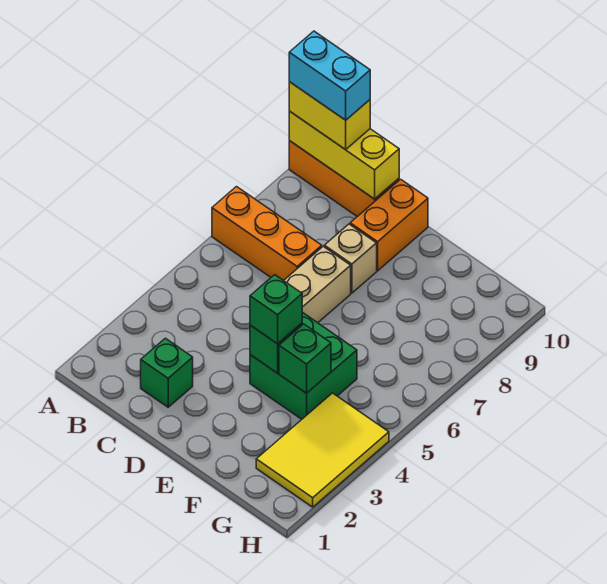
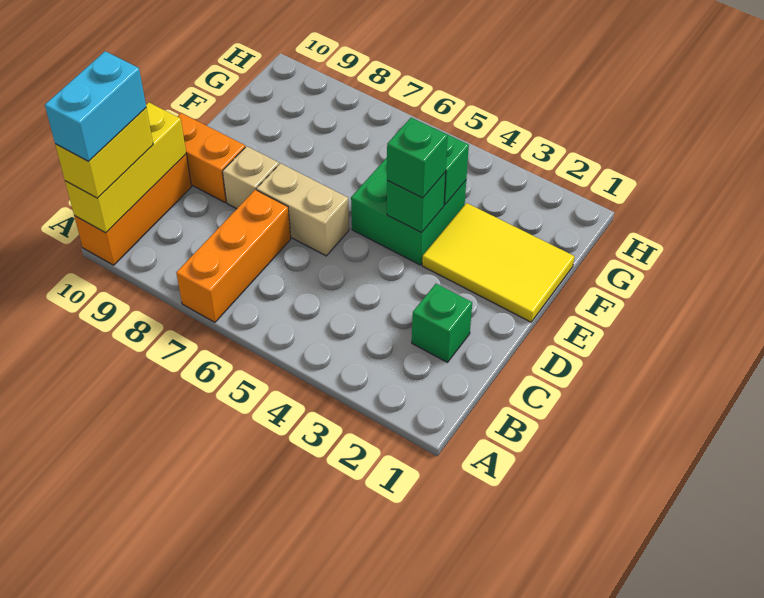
yellow tile G2:H4 level 1 -> yellow tile E1:F3 level 1

